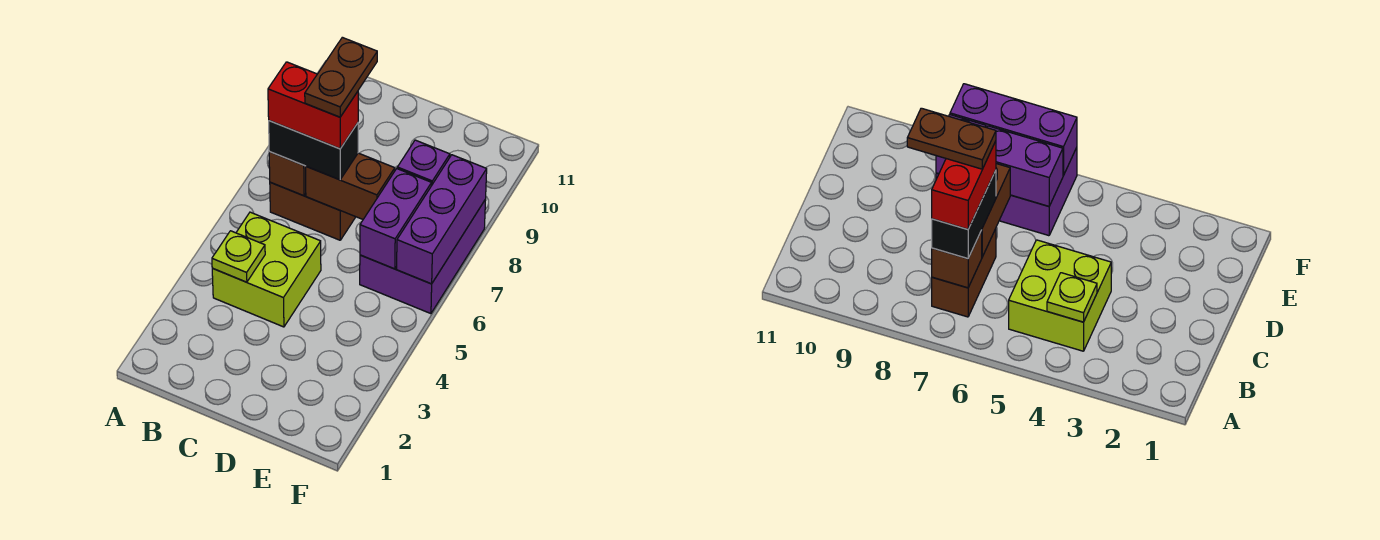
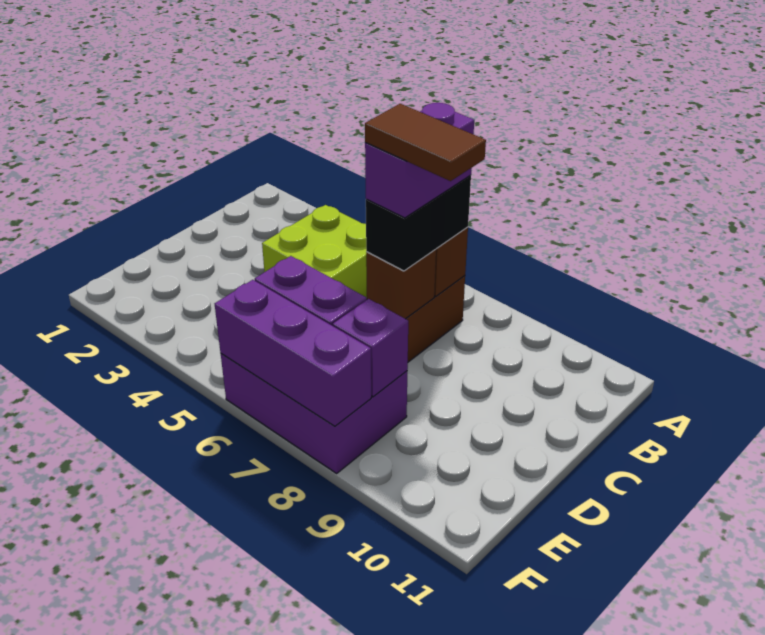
lime plate B4 level 2 -> none
red brick B7:C7 level 4 -> purple brick B7:C7 level 4
brown brick C7:D7 level 2 -> brown brick C7 level 2
brown plate C7:C8 level 5 -> brown tile C7:C8 level 5

